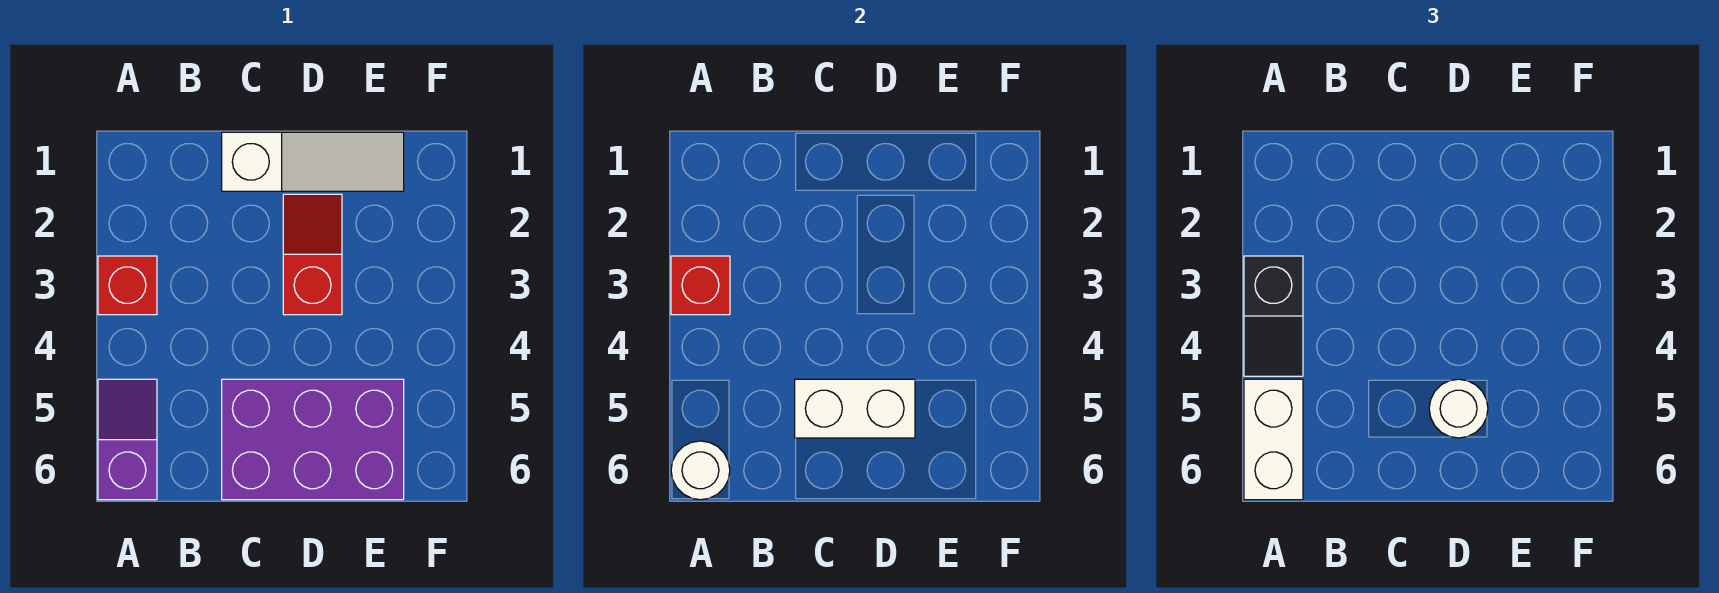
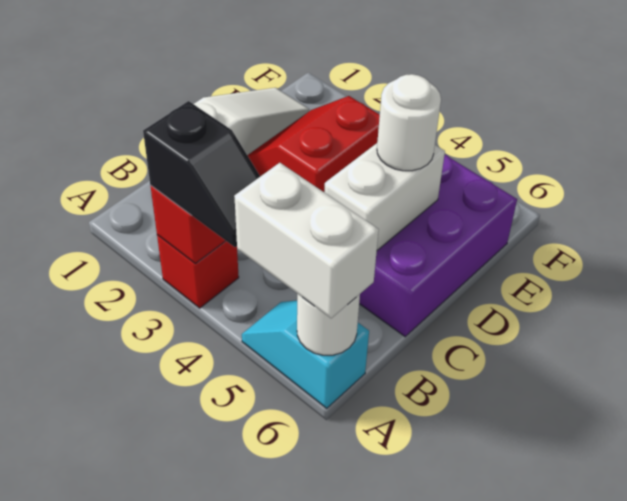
purple slope A5:A6 level 1 top 6 -> cyan slope A5:A6 level 1 top 6
red slope D2:D3 level 1 top 3 -> red slope D2:E3 level 1 top 3

